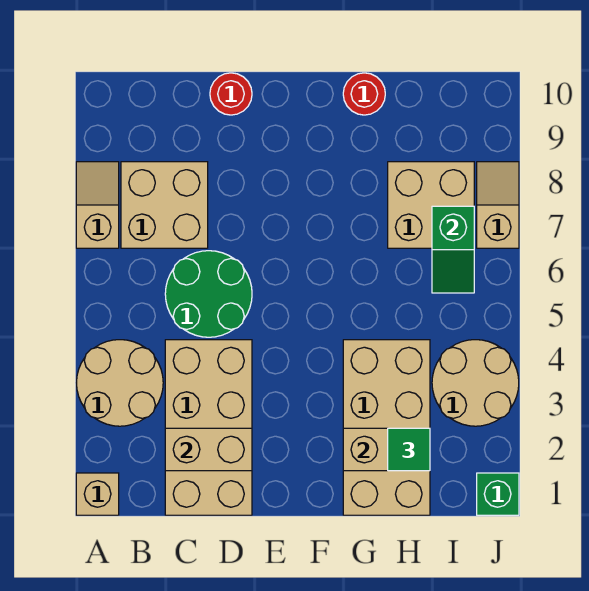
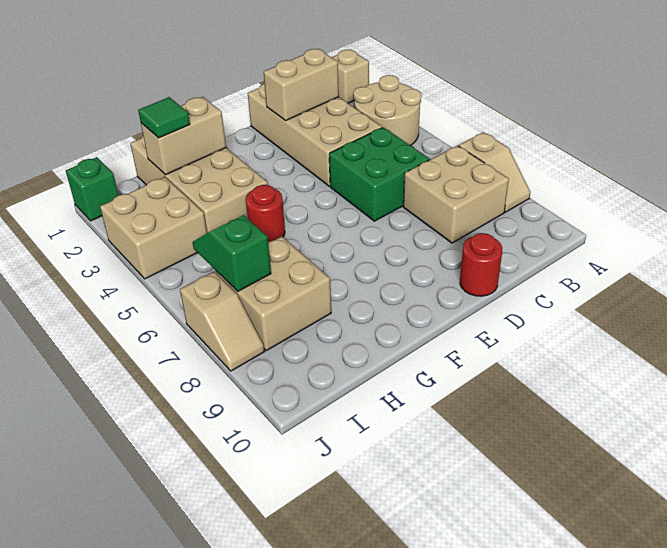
green round brick C5:D6 level 1 -> green brick C5:D6 level 1
red round brick G10 level 1 -> red round brick G5 level 1
tan round brick I3:J4 level 1 -> tan brick I3:J4 level 1

